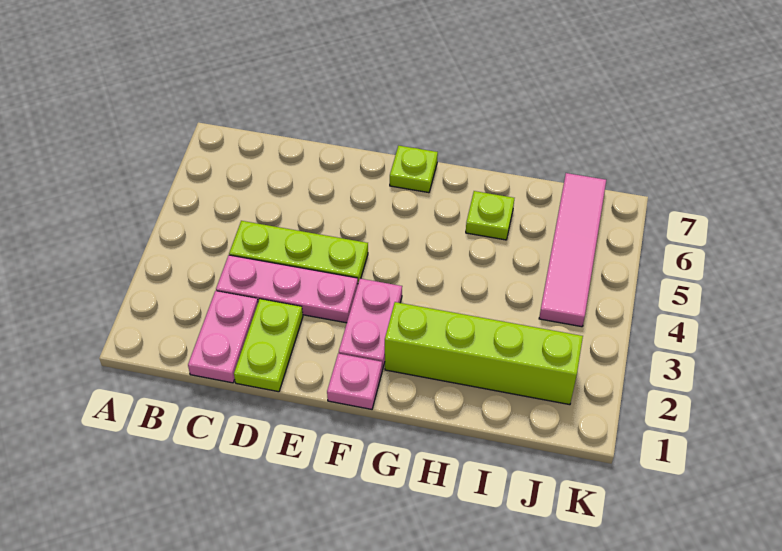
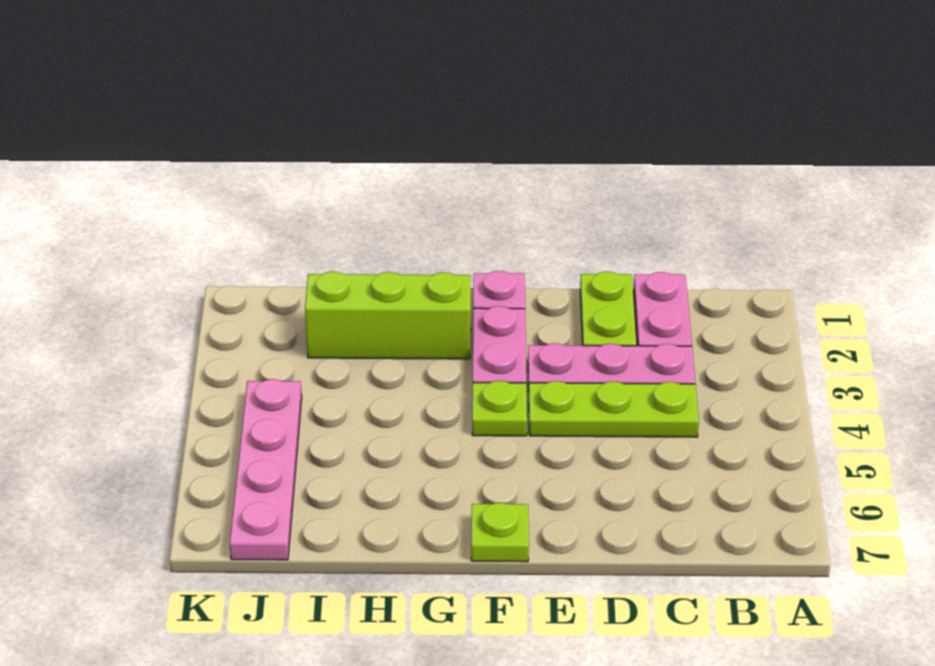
lime brick G2:J2 level 1 -> lime brick G2:I2 level 1
lime plate H6 level 1 -> lime plate F4 level 1
pink tile J4:J7 level 1 -> pink plate J4:J7 level 1

